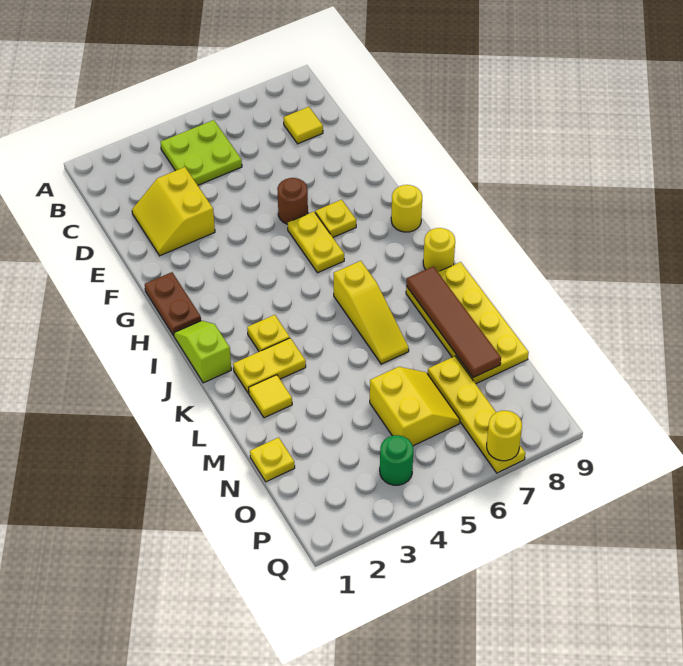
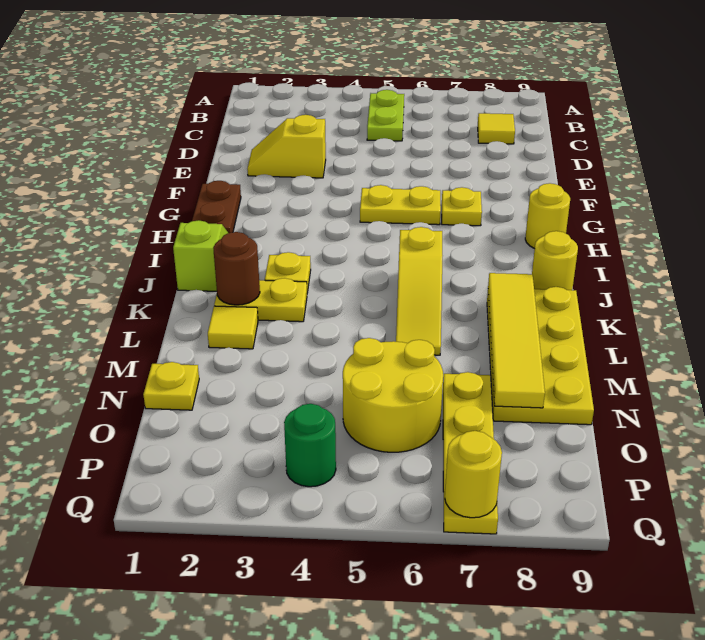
lime plate B4:C5 level 1 -> lime plate B5:C5 level 1
yellow slope D2:E3 level 1 top 3 -> yellow slope E2:E3 level 1 top 3
brown round brick F6 level 1 -> brown round brick K2 level 2
yellow plate G6:H6 level 1 -> yellow plate G5:G6 level 1
brown tile K8:N8 level 2 -> yellow tile K8:N8 level 2
yellow slope N5:O6 level 1 top 5 -> yellow round brick N5:O6 level 1

